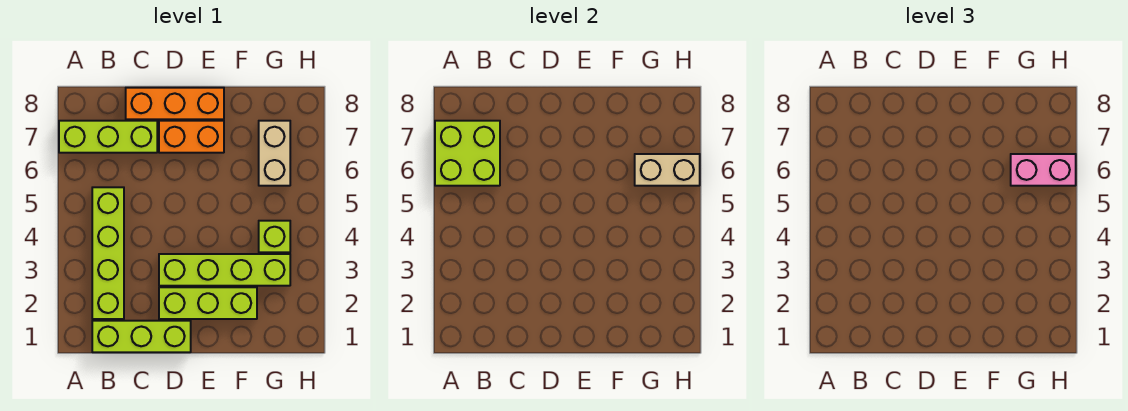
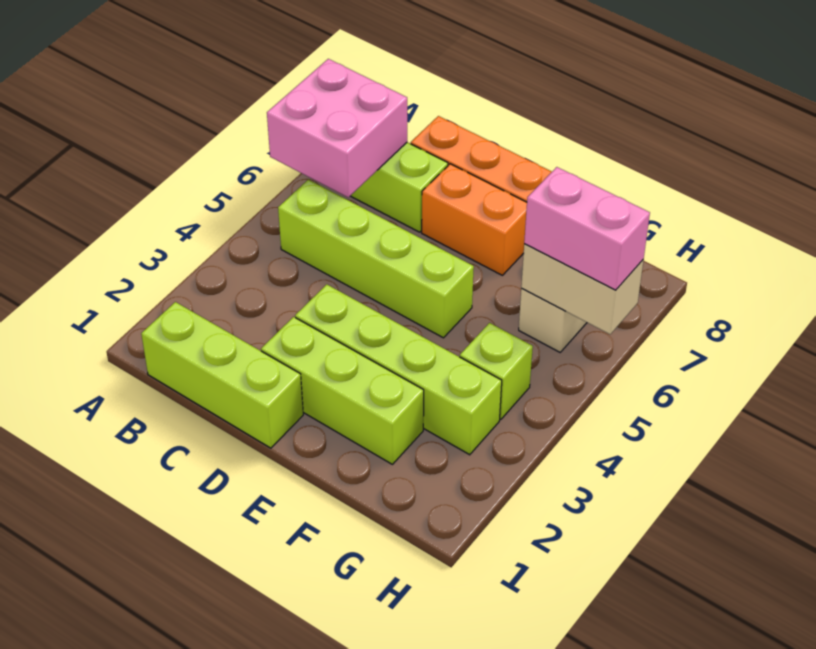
lime brick A6:B7 level 2 -> pink brick A6:B7 level 2
lime brick B2:B5 level 1 -> lime brick B5:E5 level 1

